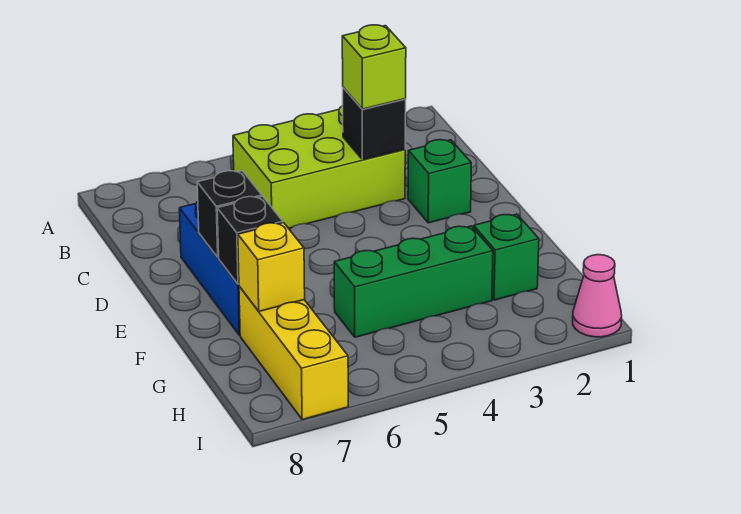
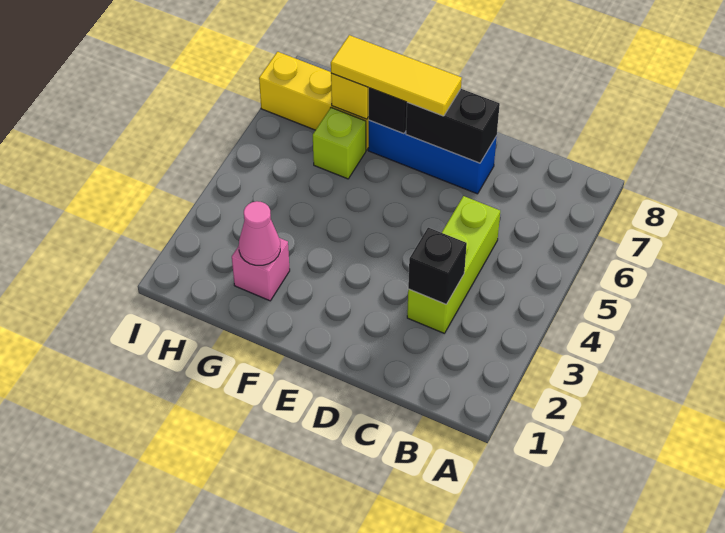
lime brick B3:C5 level 1 -> lime brick C3:C5 level 1
lime brick C3 level 3 -> lime brick G6 level 1
green brick D2 level 1 -> none
black brick E7 level 2 -> black brick D7:E7 level 2
none -> yellow tile E7:G7 level 3
green brick G2 level 1 -> pink brick G2 level 1
green brick G3:G5 level 1 -> none
pink cone I1 level 1 -> pink cone G2 level 2

